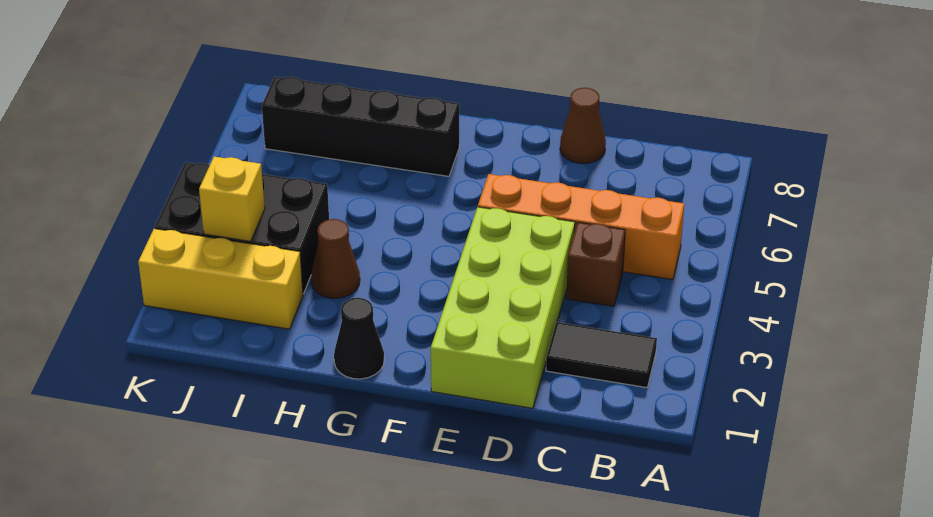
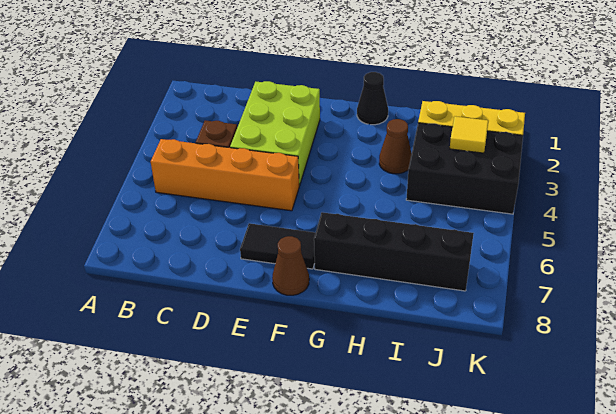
black tile B2:C2 level 1 -> black tile E7:F7 level 1
lime brick D1:E4 level 1 -> lime brick D2:E4 level 1
brown cone D8 level 1 -> brown cone F8 level 1
yellow brick J3 level 2 -> yellow tile J3 level 2

